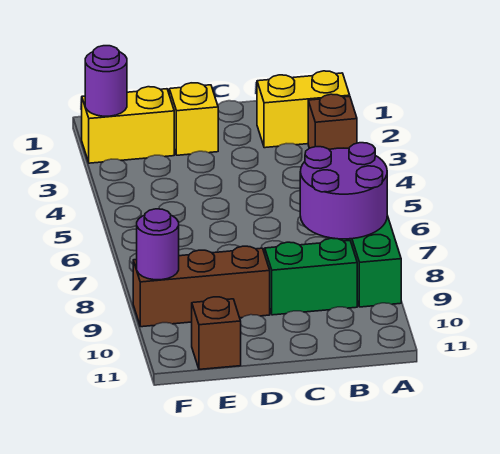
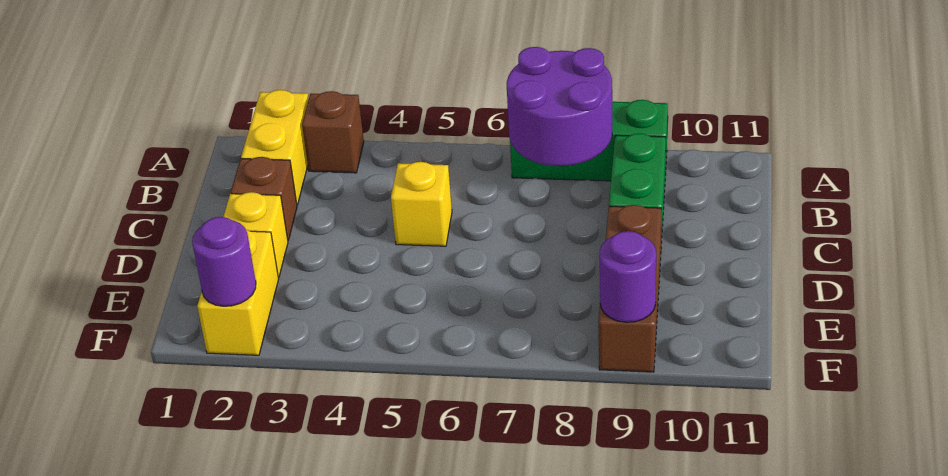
none -> yellow brick C5 level 1
brown brick E11 level 1 -> brown brick C2 level 1

